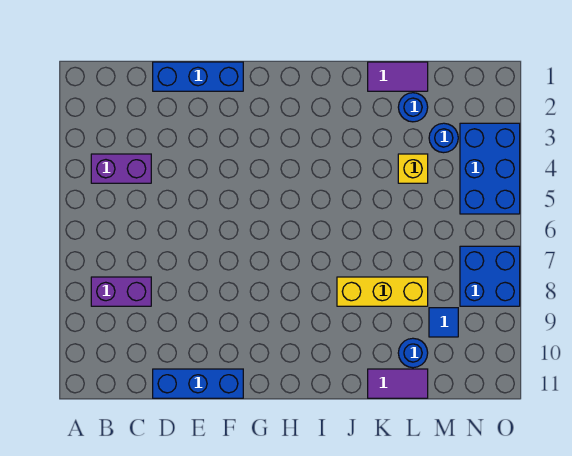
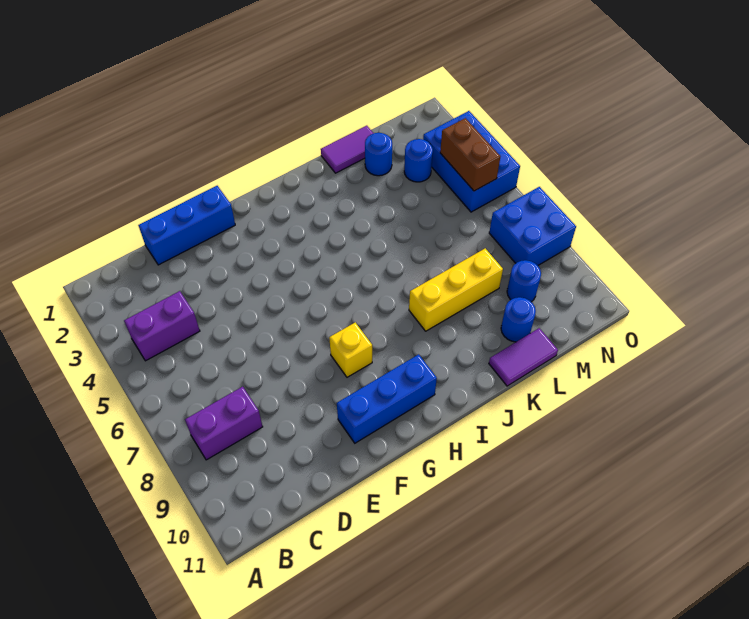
blue brick D11:F11 level 1 -> blue brick F10:H10 level 1
yellow brick L4 level 1 -> yellow brick G8 level 1
blue tile M9 level 1 -> blue round brick M9 level 1
none -> brown brick N4:N5 level 2

